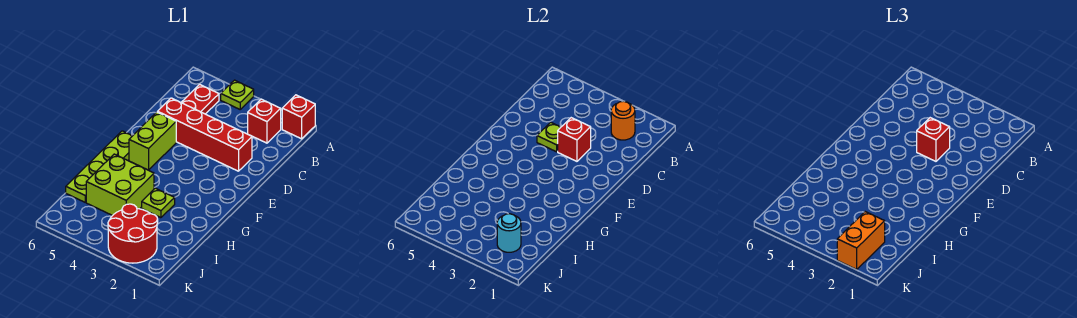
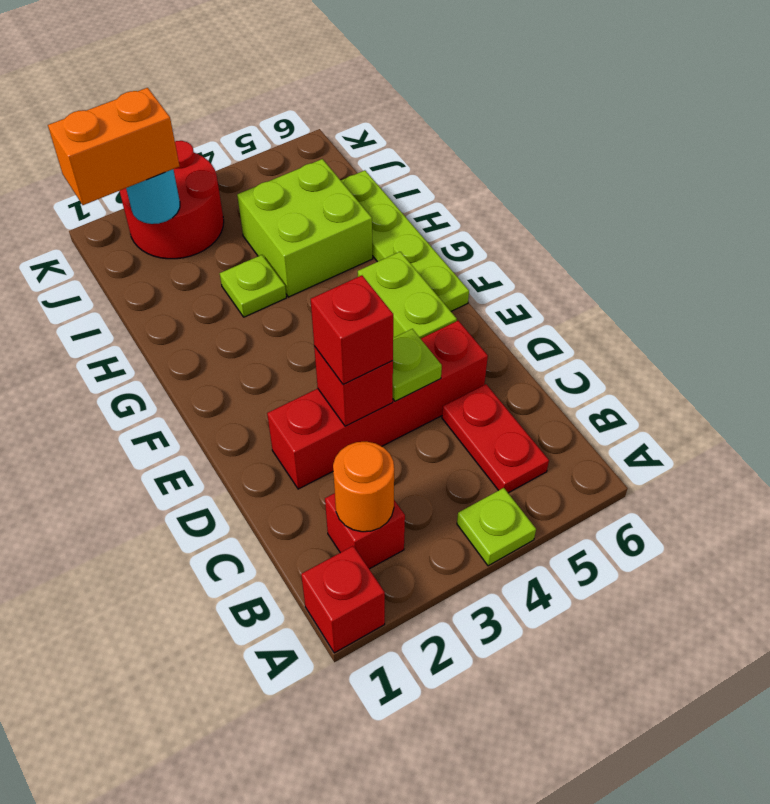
orange brick J2:K2 level 3 -> orange brick J1:J2 level 3

